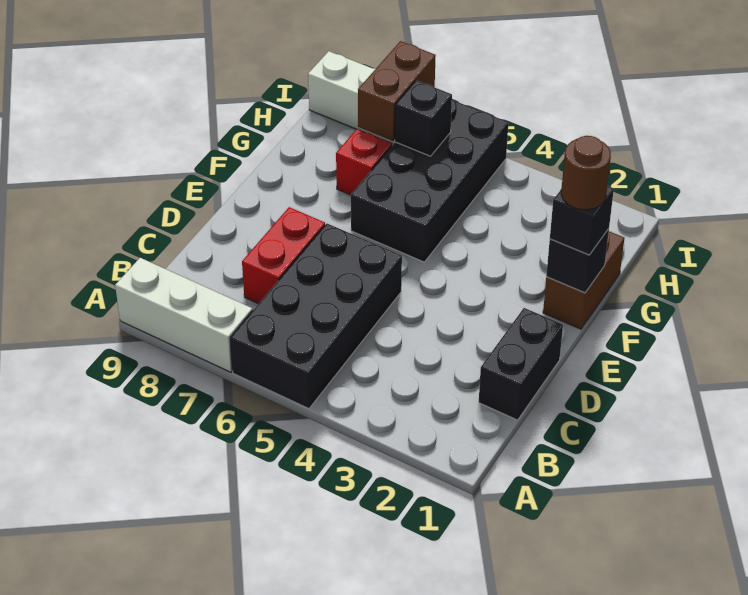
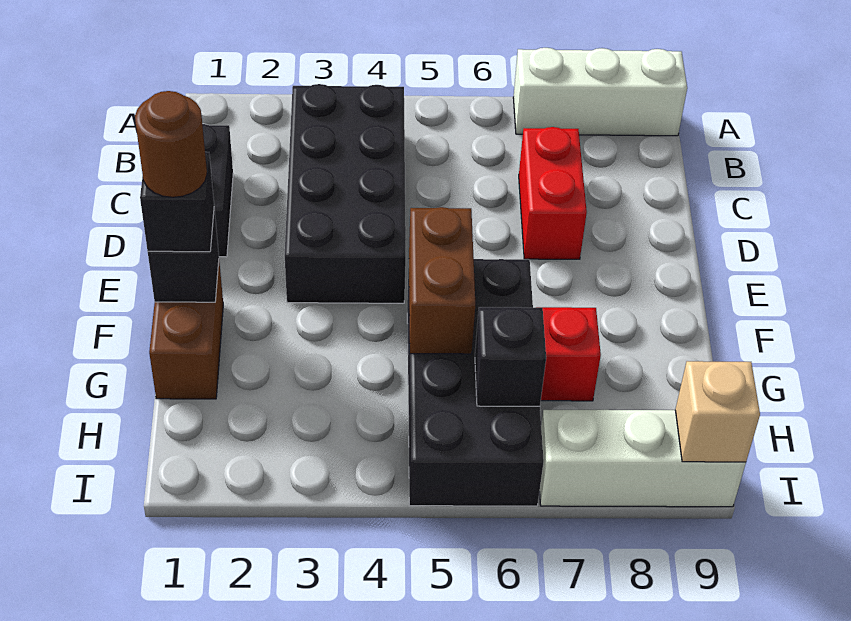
black brick A5:D6 level 1 -> black brick B3:E4 level 1
brown brick H7:I7 level 2 -> brown brick F5:G5 level 2
none -> tan brick I9 level 2

